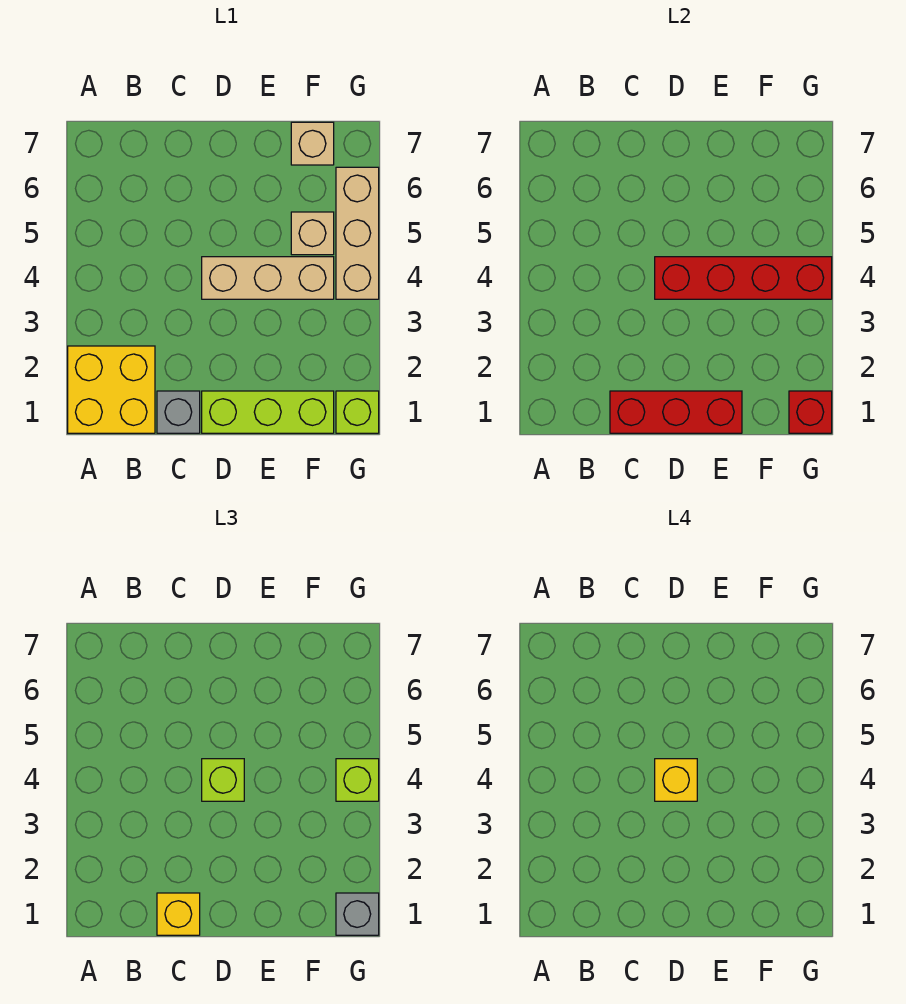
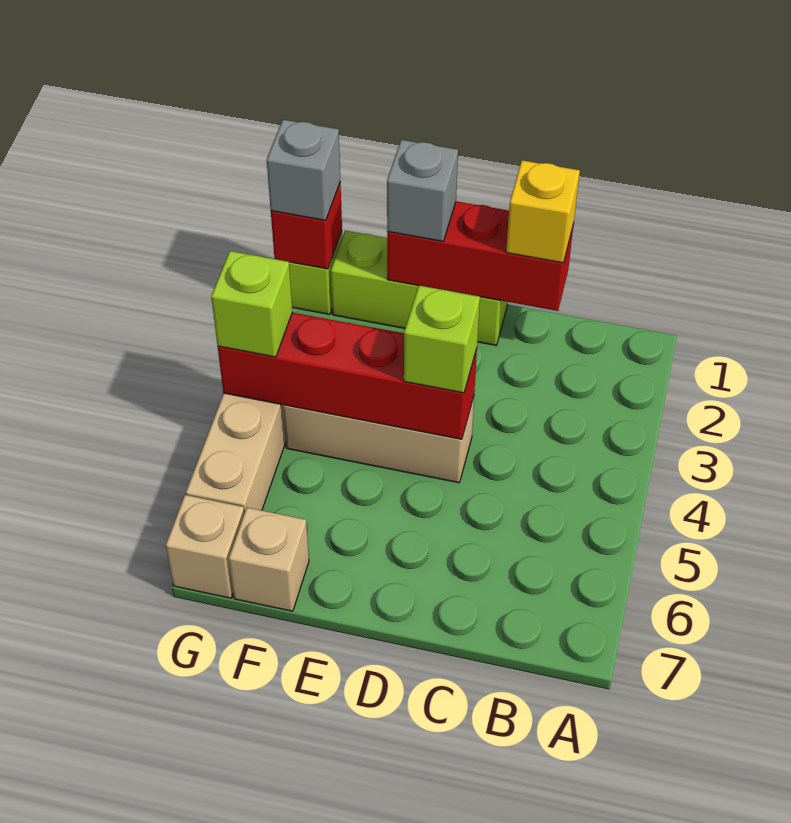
yellow brick A1:B2 level 1 -> none
grey brick C1 level 1 -> grey brick E1 level 3
yellow brick D4 level 4 -> none
tan brick F5 level 1 -> tan brick G7 level 1

